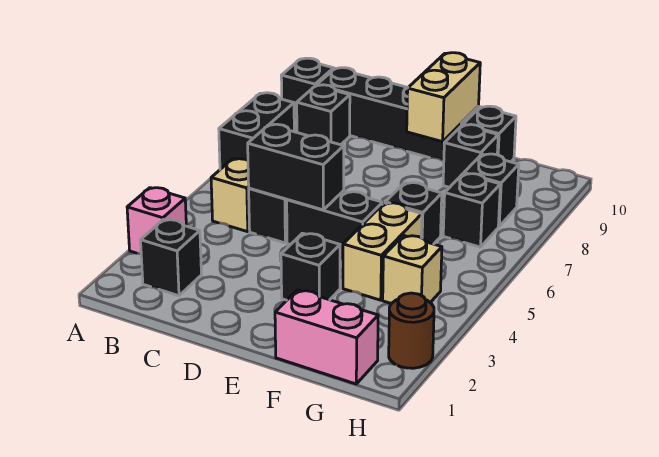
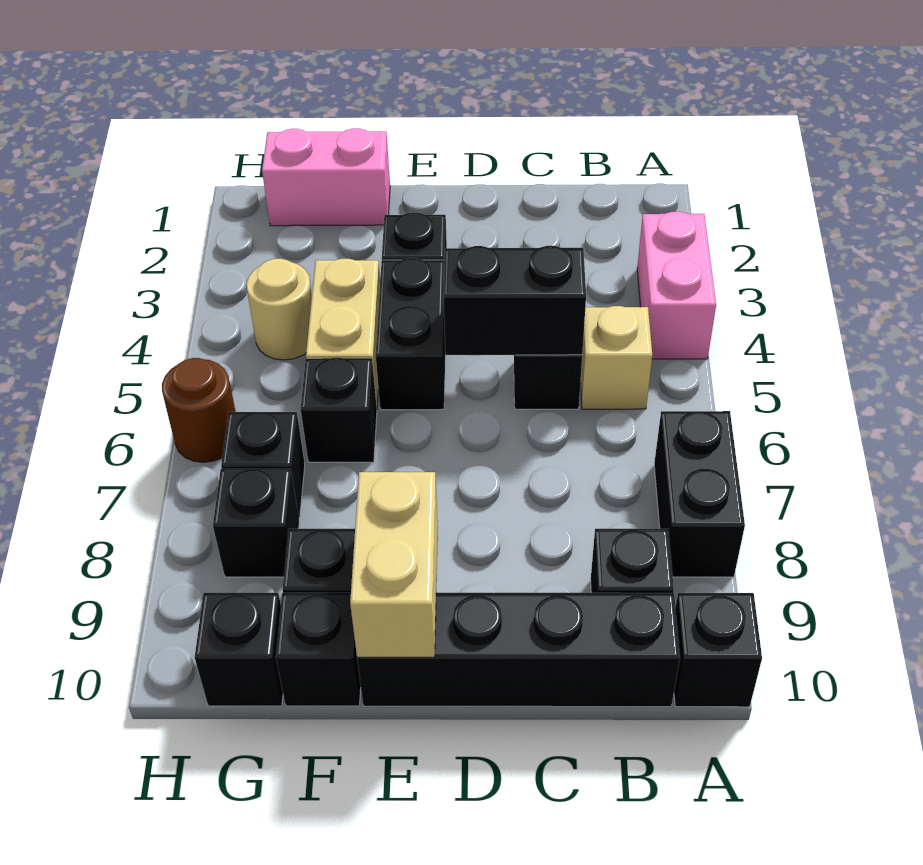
pink brick A3 level 1 -> pink brick A3:A4 level 1
black brick B2 level 1 -> black brick G10 level 1
black brick D5:E5 level 1 -> black brick E4:E5 level 1
tan brick G4 level 1 -> tan round brick G4 level 1
brown round brick H2 level 1 -> brown round brick H6 level 1

